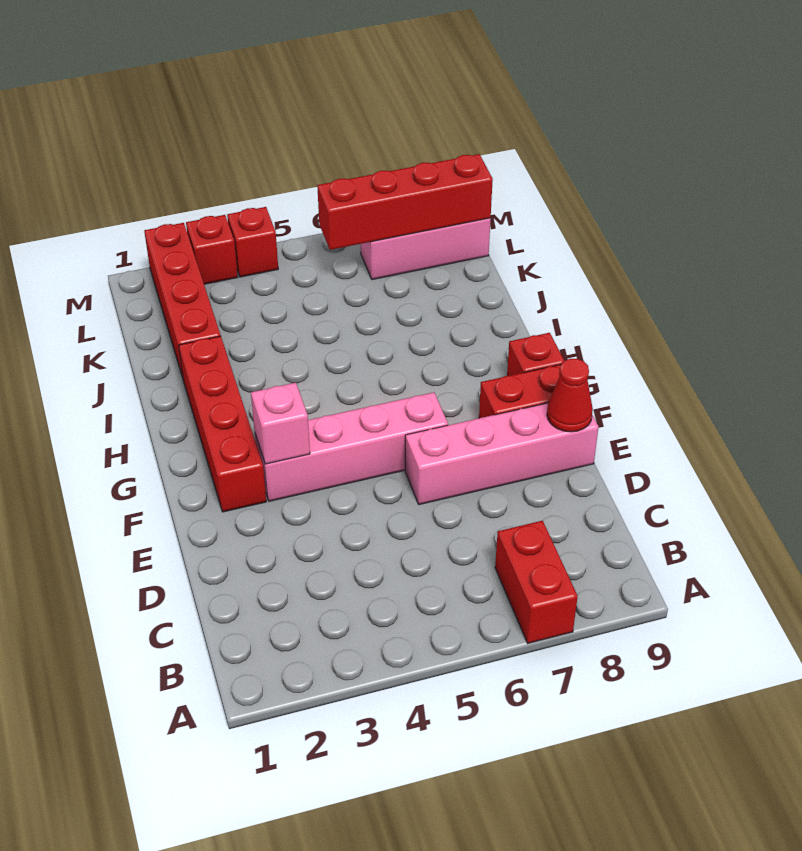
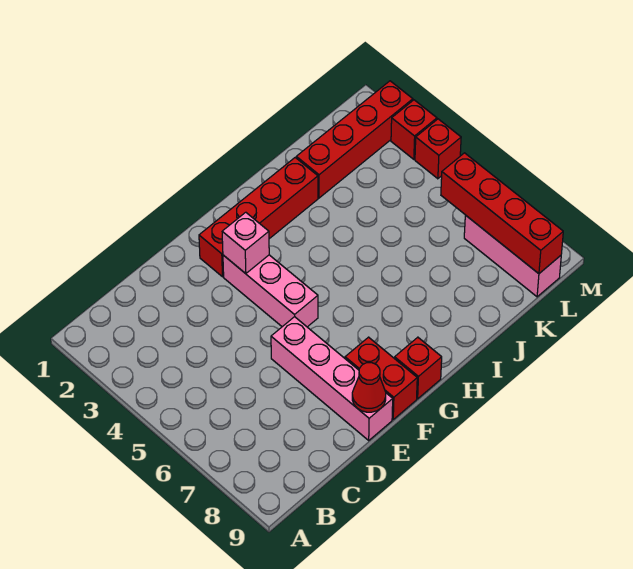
red brick A7:B7 level 1 -> none
pink brick F3:F6 level 1 -> pink brick F3:F5 level 1

